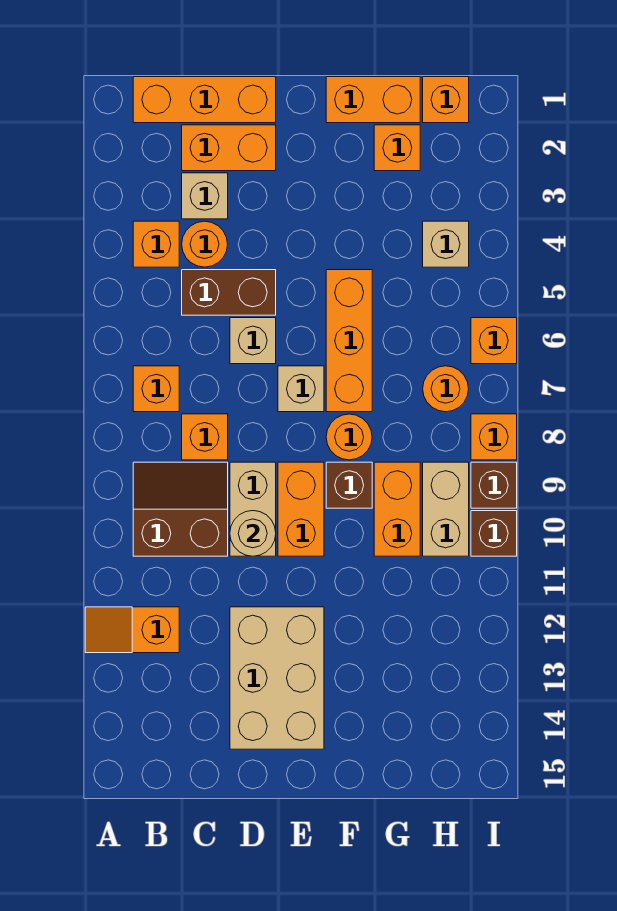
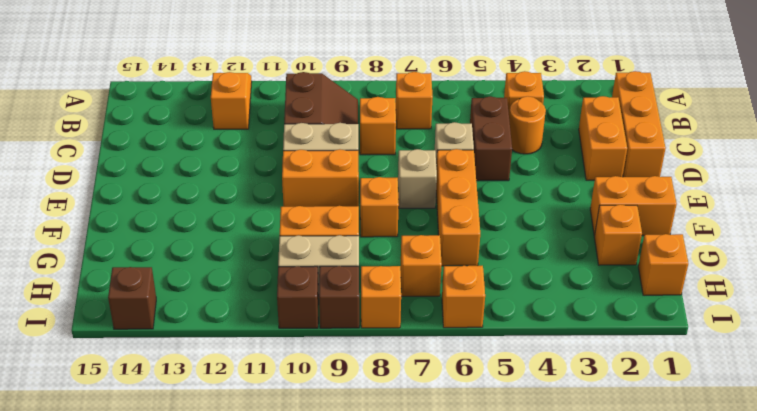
tan brick C3 level 1 -> none
tan round brick D10 level 2 -> none
tan brick D12:E14 level 1 -> none
orange brick F1:G1 level 1 -> orange brick F1:F2 level 1
orange brick F5:F7 level 1 -> orange brick E6:G6 level 1
orange round brick F8 level 1 -> orange brick F8 level 1
brown brick F9 level 1 -> brown brick I14 level 1
tan brick H4 level 1 -> none
orange round brick H7 level 1 -> orange brick H7 level 1

